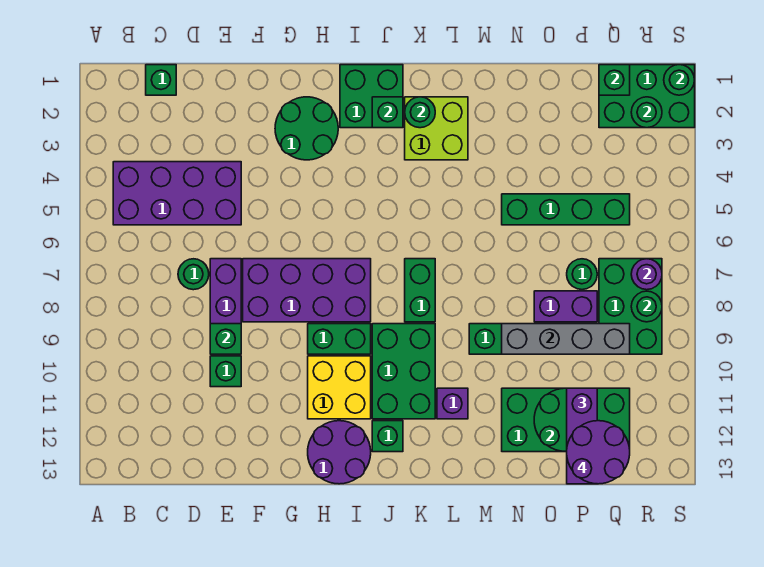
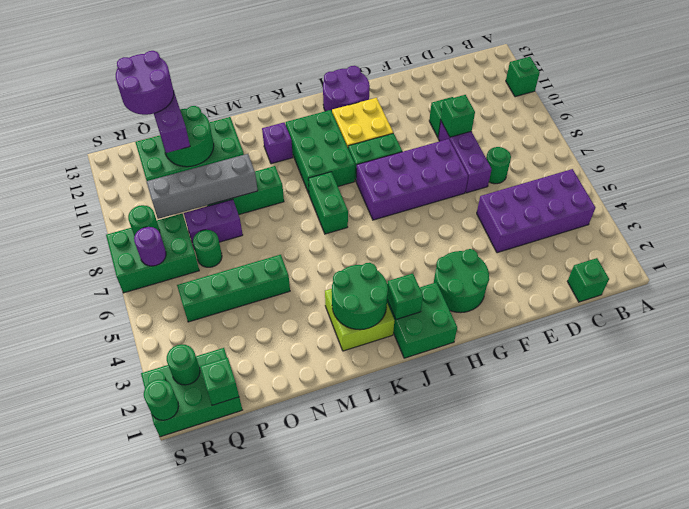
green brick J12 level 1 -> green brick A11 level 1
green round brick K2 level 2 -> green round brick K2:L3 level 2
green brick Q7:R9 level 1 -> green brick Q7:S8 level 1

